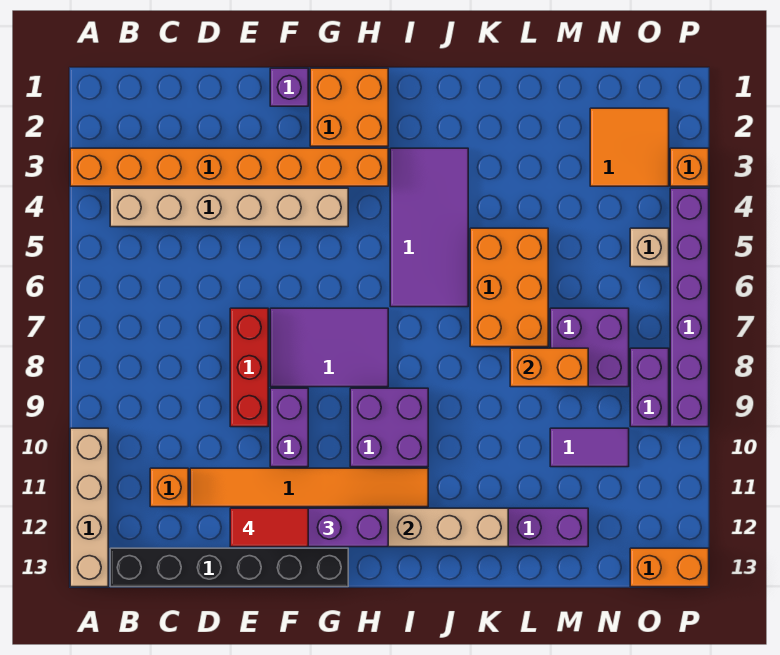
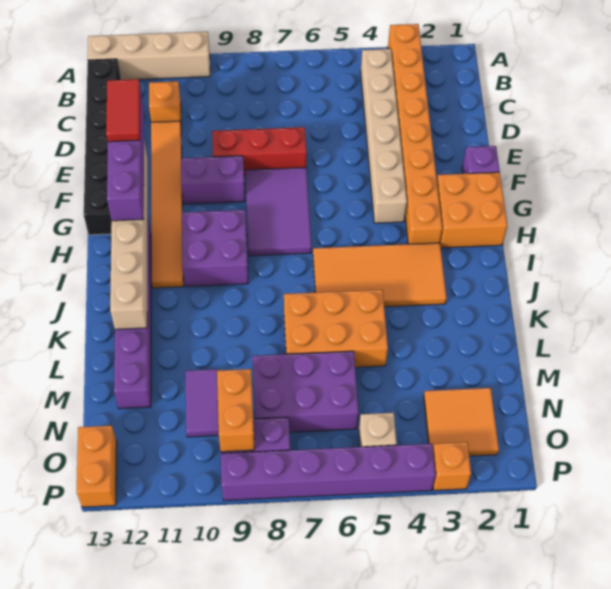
purple tile I3:J6 level 1 -> orange tile I3:J6 level 1
orange brick L8:M8 level 2 -> orange brick N9:O9 level 2
purple brick M7:N8 level 1 -> purple brick M6:N8 level 1

